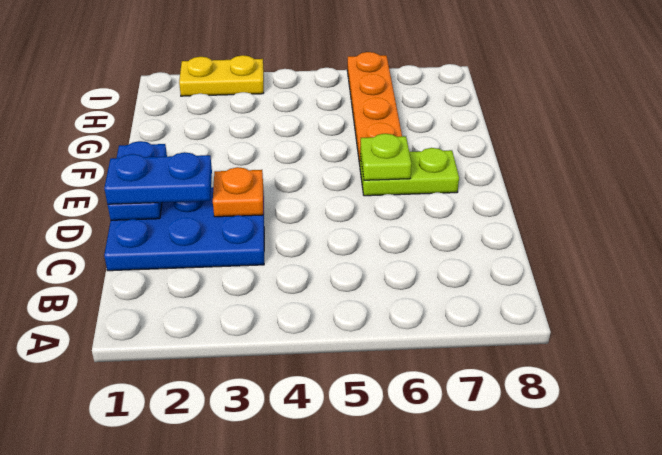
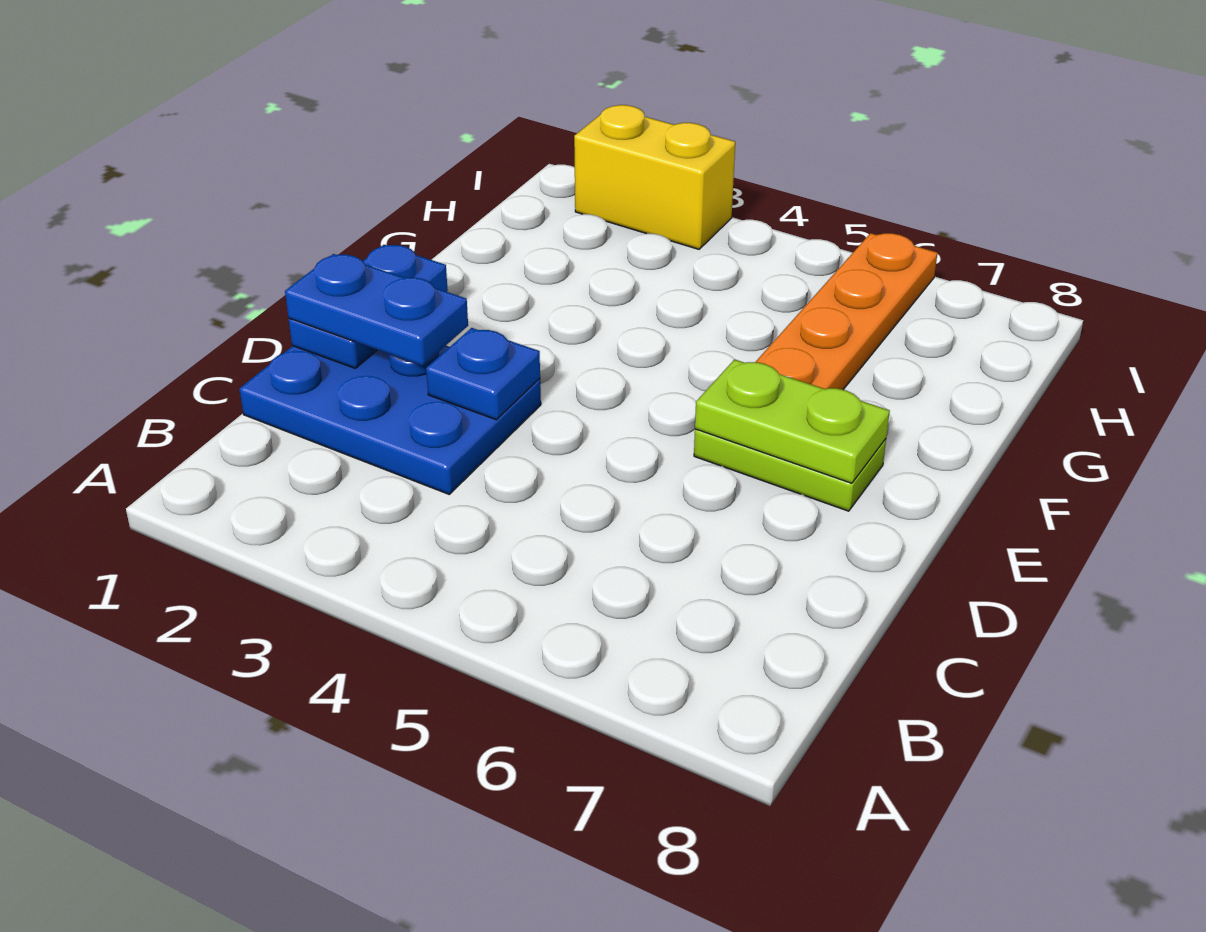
orange plate D3 level 2 -> blue plate D3 level 2
lime plate E6 level 2 -> lime plate E6:E7 level 2
yellow plate I2:I3 level 1 -> yellow brick I2:I3 level 1

